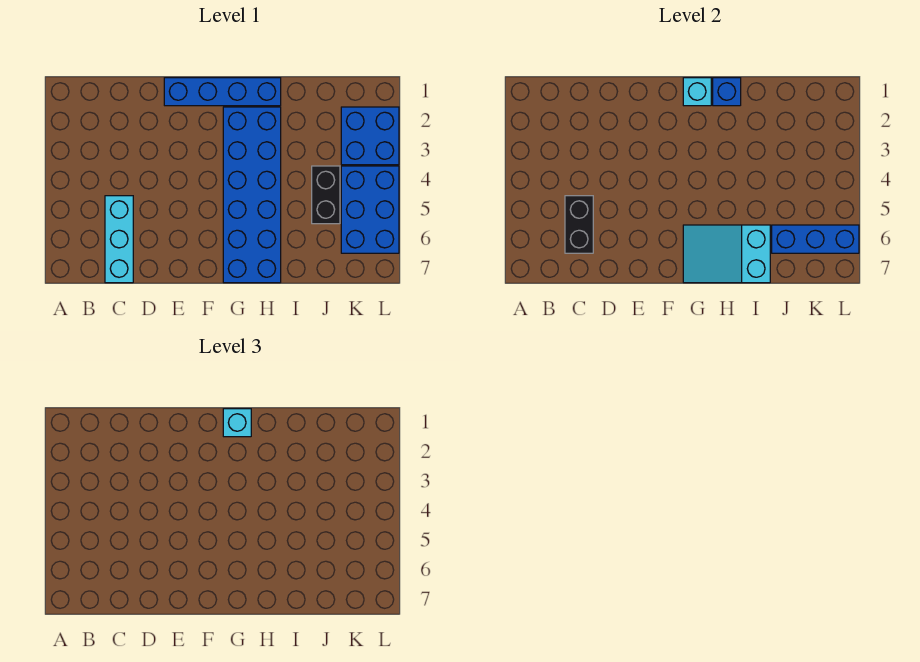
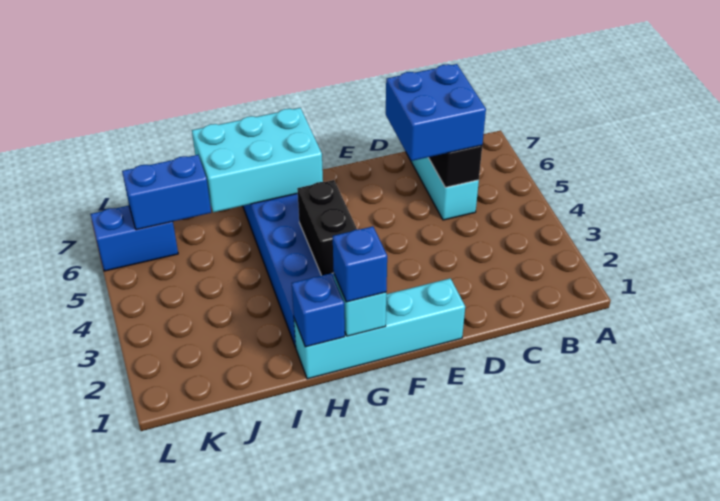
blue brick E1:H1 level 1 -> cyan brick E1:H1 level 1
cyan brick G1 level 3 -> blue brick G1 level 3
cyan slope G6:I7 level 2 top I -> cyan brick G6:I7 level 2
black brick J4:J5 level 1 -> black brick G3:G4 level 2
blue brick J6:L6 level 2 -> blue brick J6:K6 level 2
blue brick K2:L3 level 1 -> blue brick C5:D6 level 3
blue brick K4:L6 level 1 -> blue brick K6:L6 level 1

